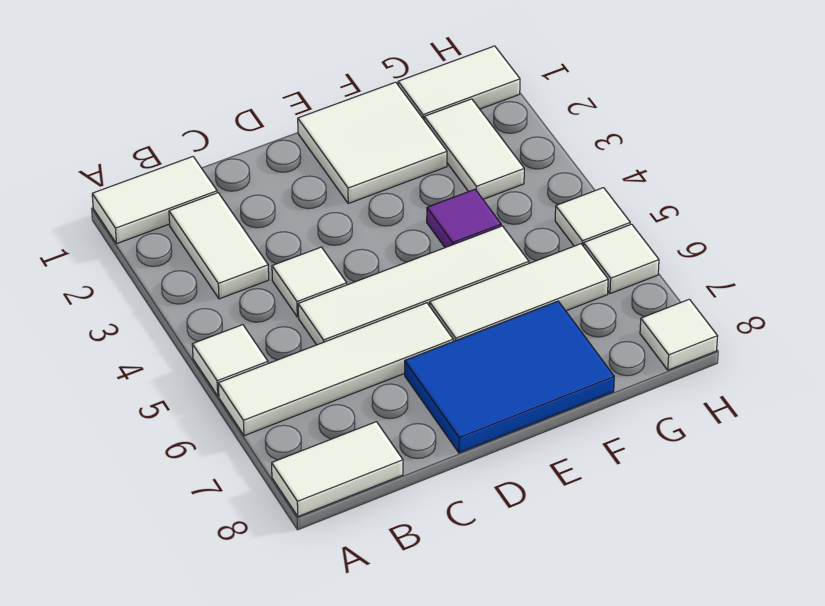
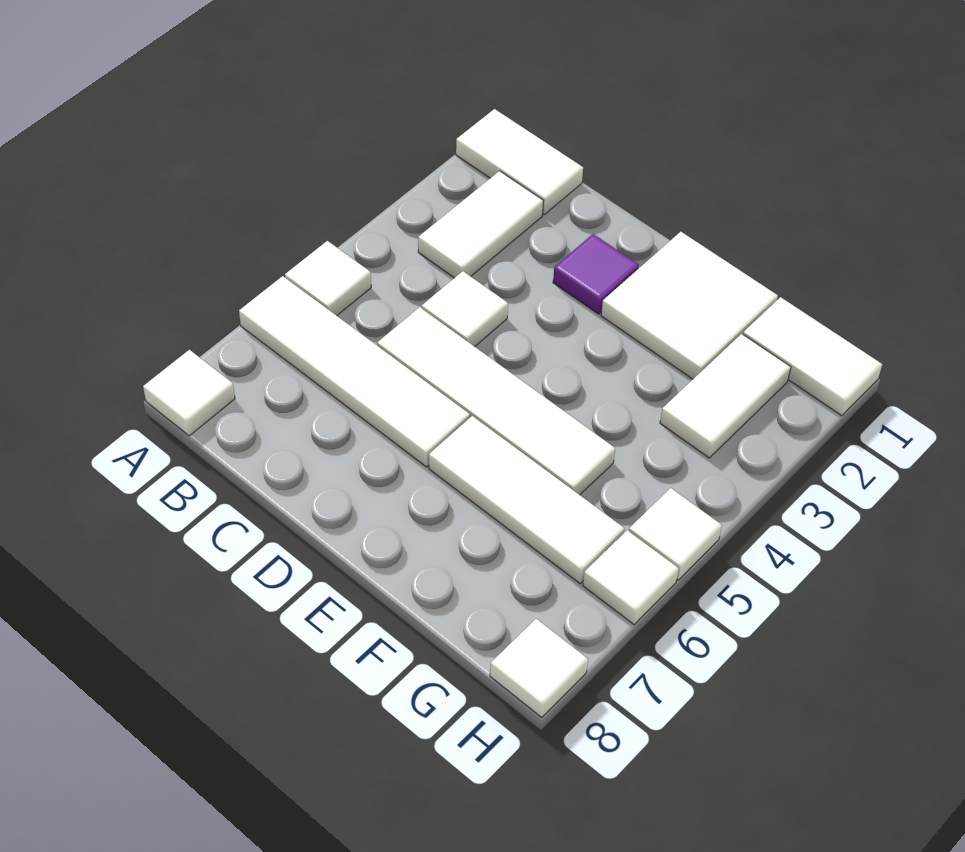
white tile A8:B8 level 1 -> white tile A8 level 1
blue tile D7:F8 level 1 -> none
purple tile F4 level 1 -> purple tile D2 level 1

